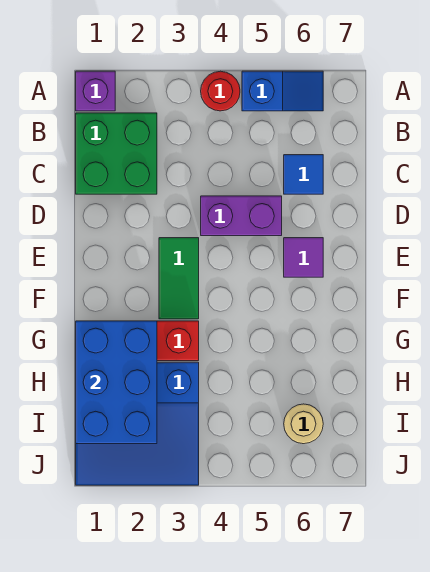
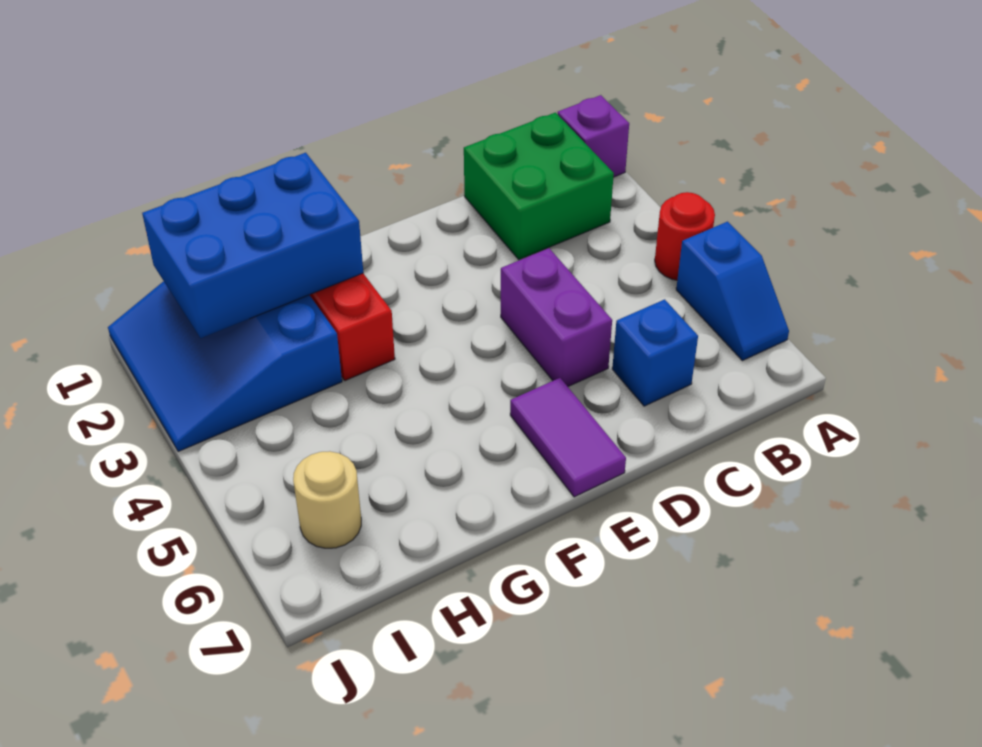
blue tile C6 level 1 -> blue brick C6 level 1
green tile E3:F3 level 1 -> none
purple tile E6 level 1 -> purple tile E6:E7 level 1

